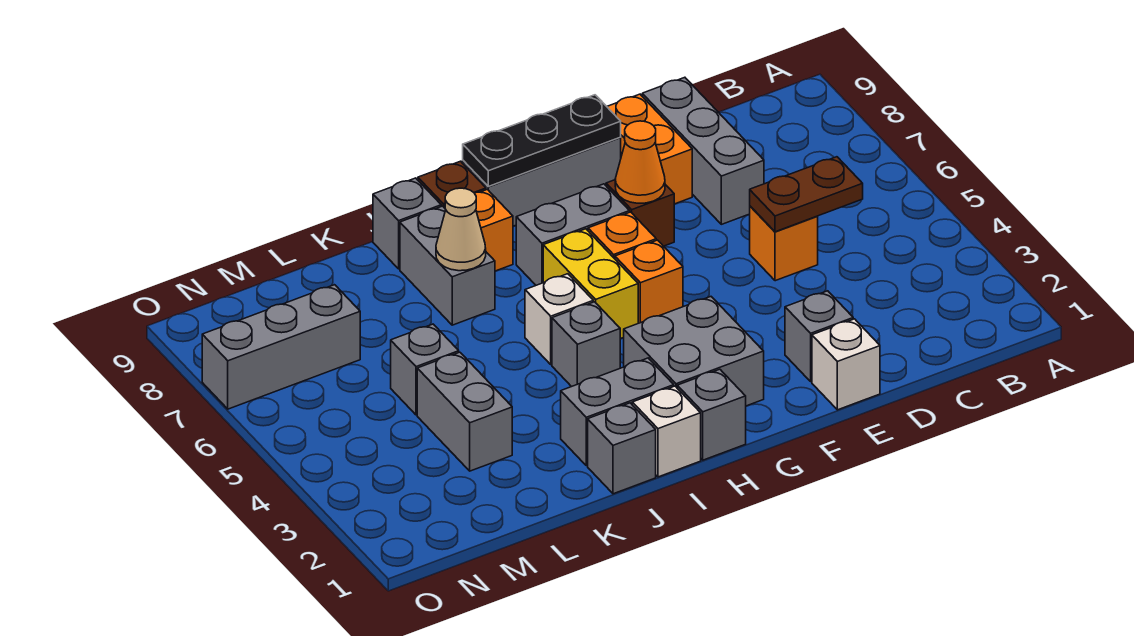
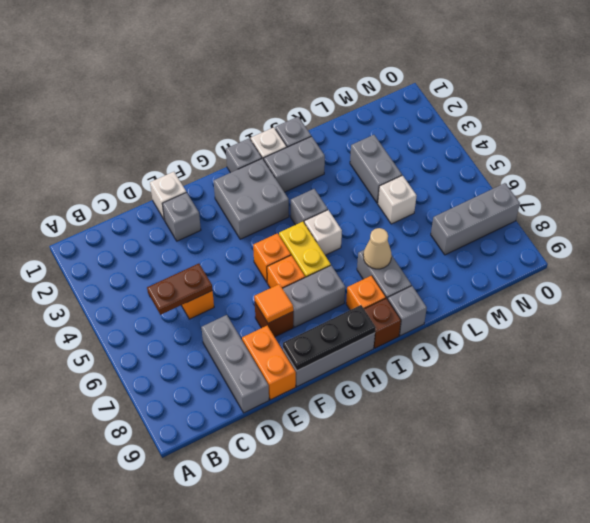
orange cone F7 level 2 -> orange tile F7 level 2
grey brick L5 level 1 -> white brick L5 level 1

